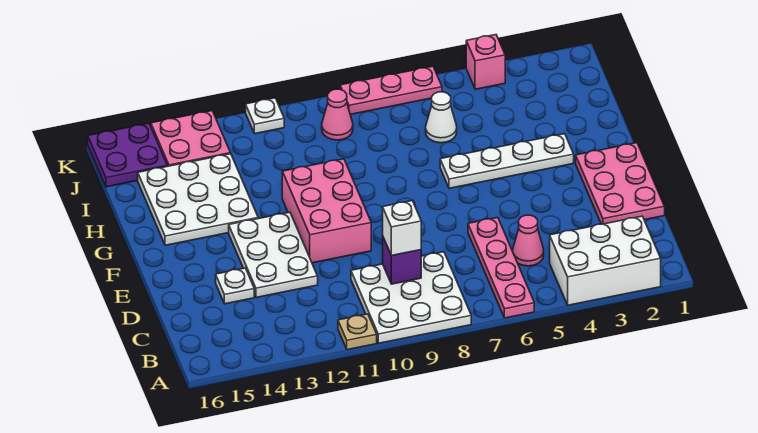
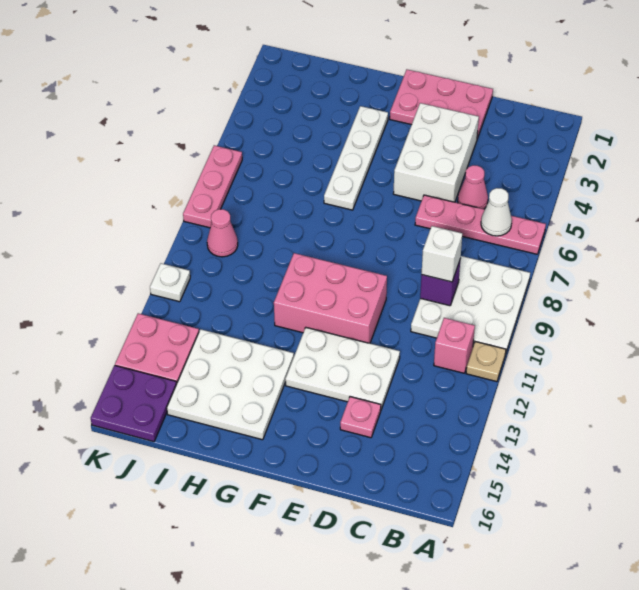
white brick A2:B4 level 1 -> white brick D3:E5 level 1
white plate D14 level 1 -> pink plate D14 level 1
white cone I6 level 1 -> white cone B6 level 2
pink brick K4 level 1 -> pink brick B11 level 1

